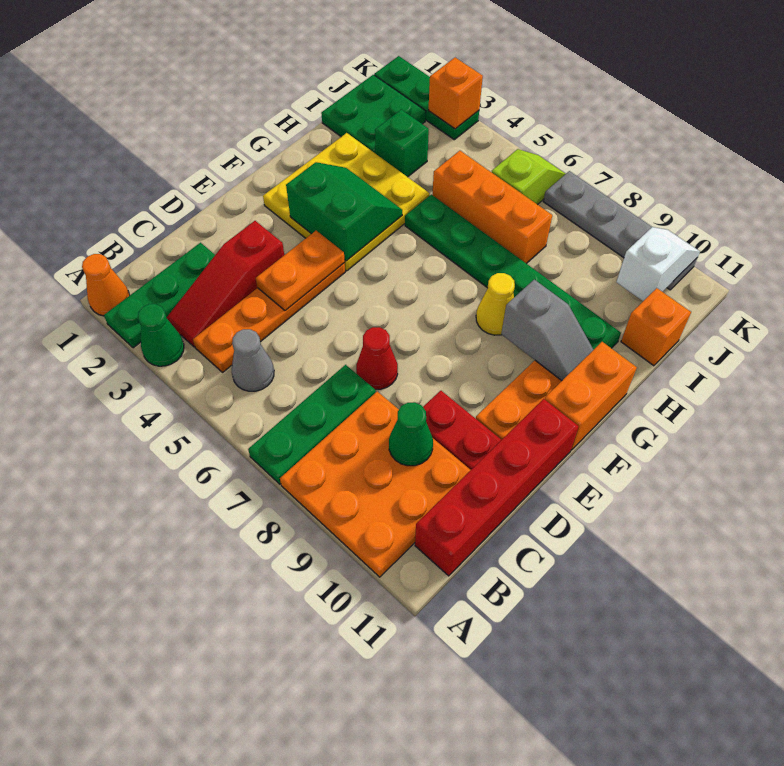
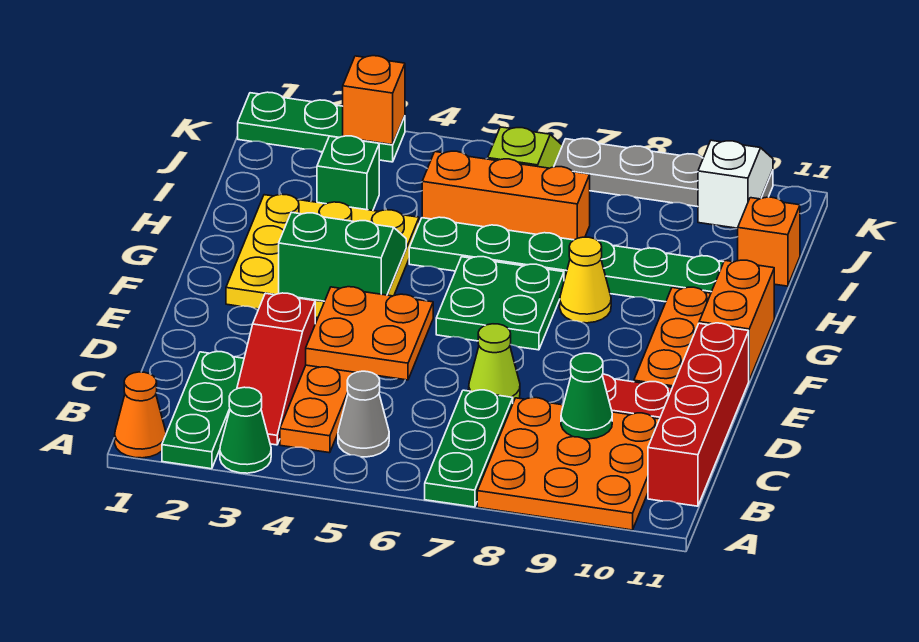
orange plate D4:E4 level 2 -> orange plate D4:E5 level 2
red cone D7 level 1 -> lime cone D7 level 1
grey slope G9:G10 level 2 top 9 -> none
green plate I1:J2 level 1 -> green plate F6:G7 level 1

